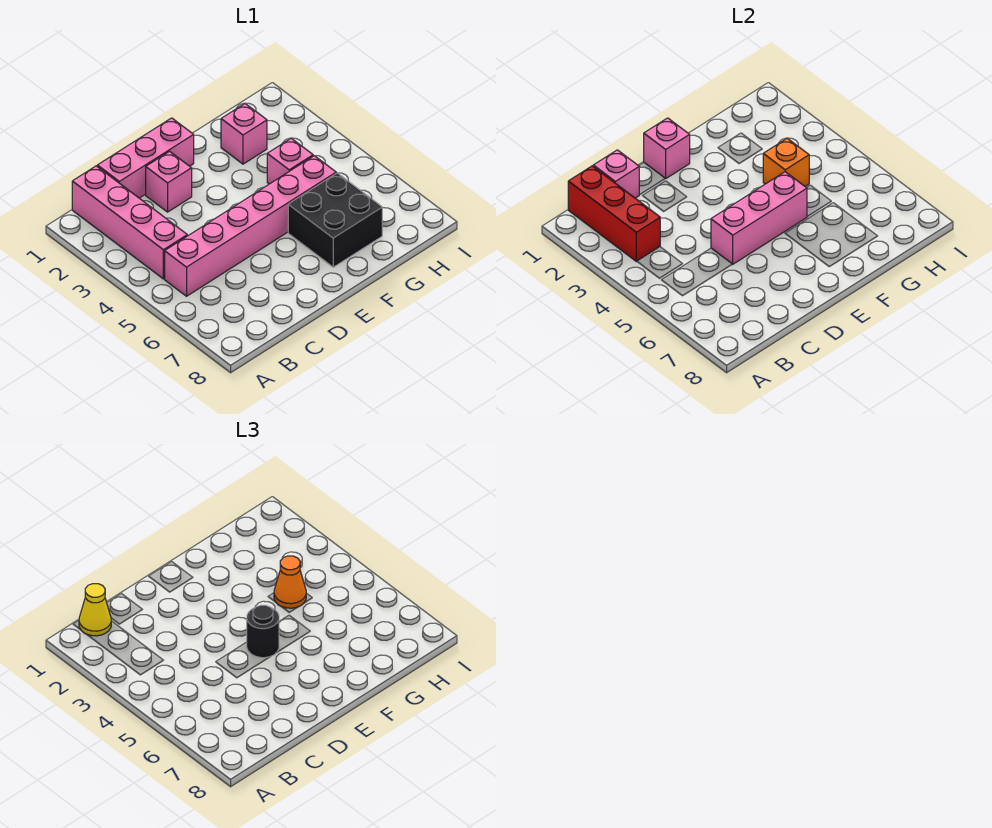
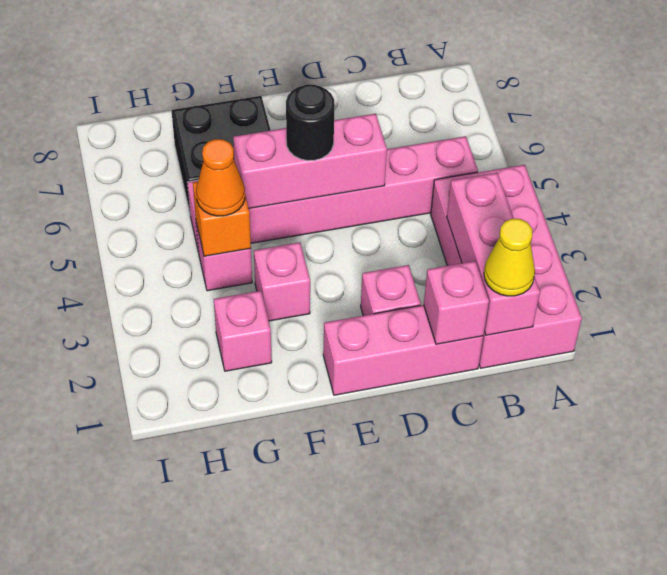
pink brick B1:B4 level 1 -> pink brick A1:B4 level 1
red brick B1:B3 level 2 -> pink brick B1:B3 level 2
pink brick E1 level 2 -> pink brick F3 level 1

